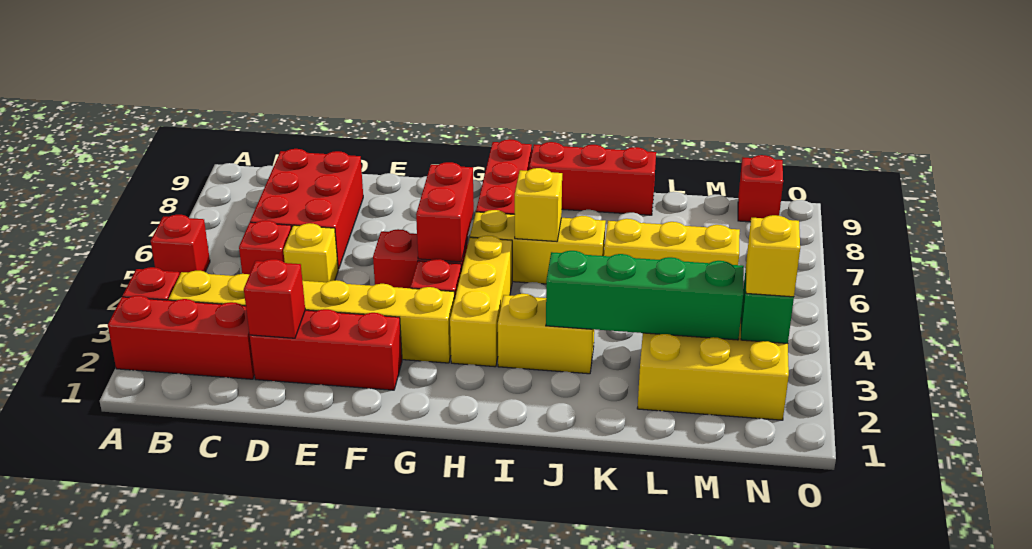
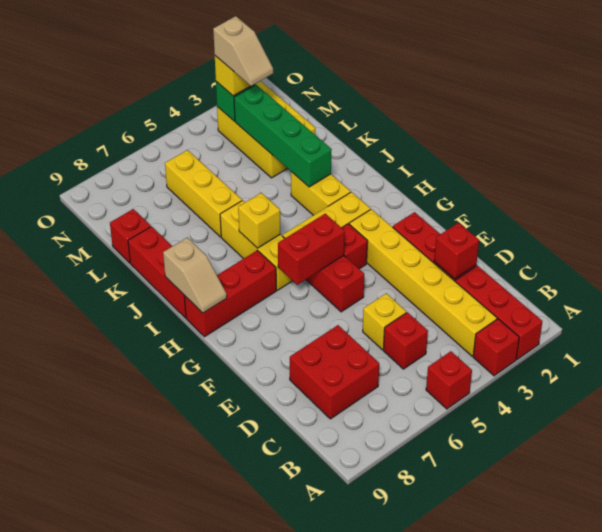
red brick C6:D8 level 1 -> red brick C7:D8 level 1
none -> tan slope H9:I9 level 2 top I
none -> tan slope M3:N3 level 4 top N
red brick N9 level 1 -> red brick L9 level 1

